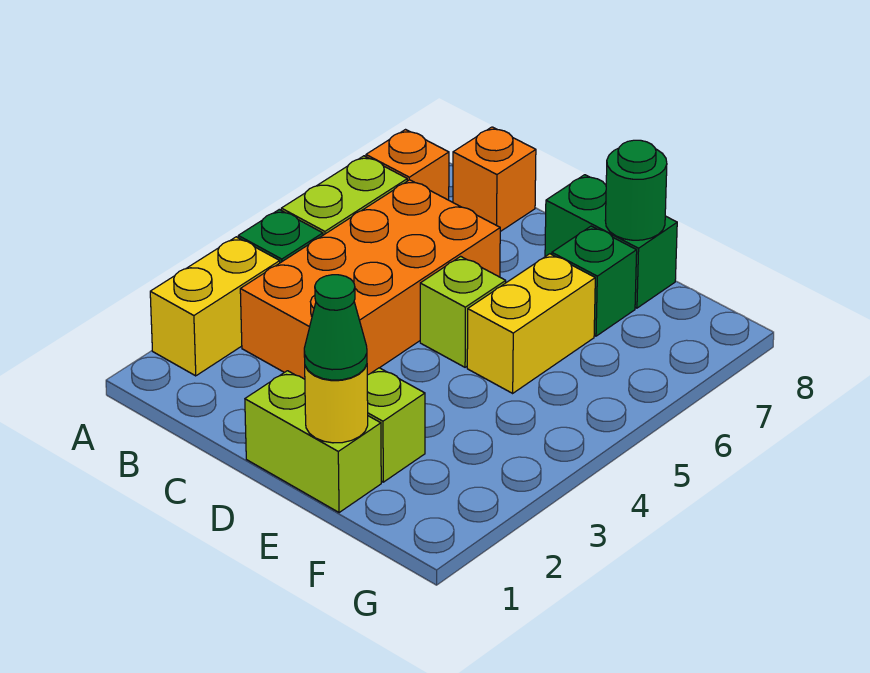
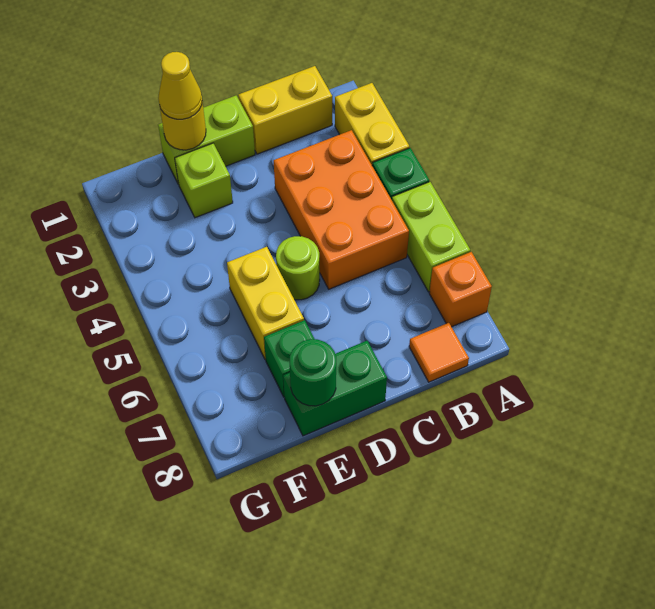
none -> yellow brick B1:C1 level 1
orange brick B3:C6 level 1 -> orange brick B3:C5 level 1
orange brick B8 level 1 -> orange tile B8 level 1
lime brick D5 level 1 -> lime round brick D5 level 1
green cone E1 level 3 -> yellow cone E1 level 3

